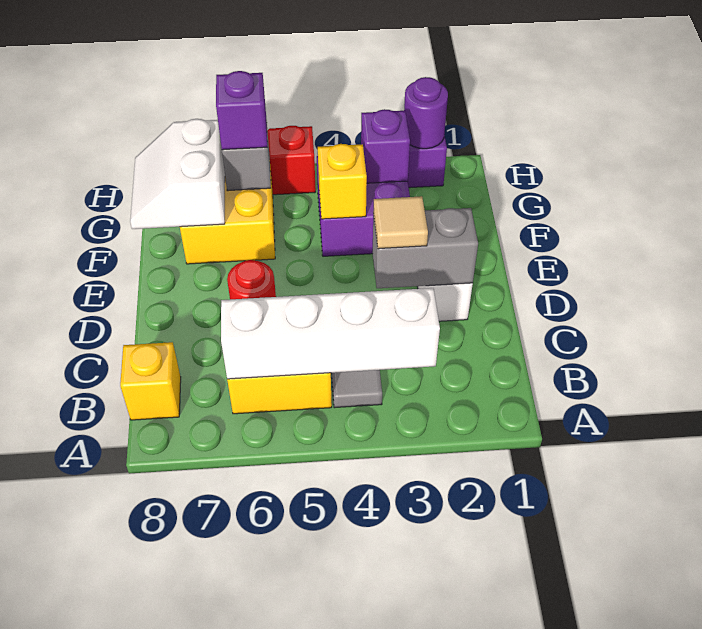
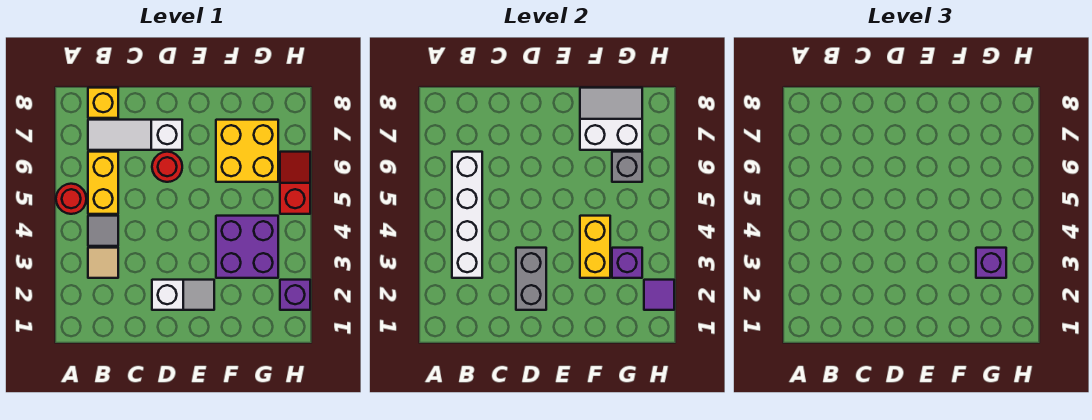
none -> red round brick A5 level 1
none -> white slope B7:D7 level 1 top D
tan tile D3 level 3 -> tan tile B3 level 1
yellow brick F4 level 2 -> yellow brick F3:F4 level 2
purple brick G6 level 3 -> purple brick G3 level 3
purple round brick H2 level 2 -> purple tile H2 level 2

